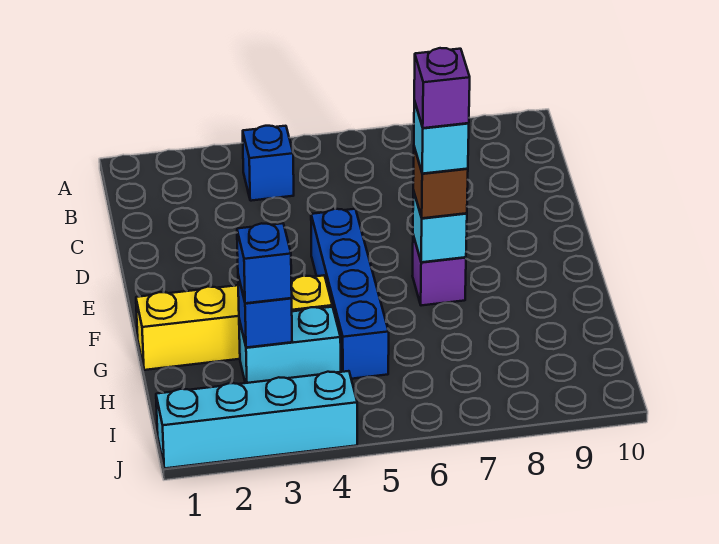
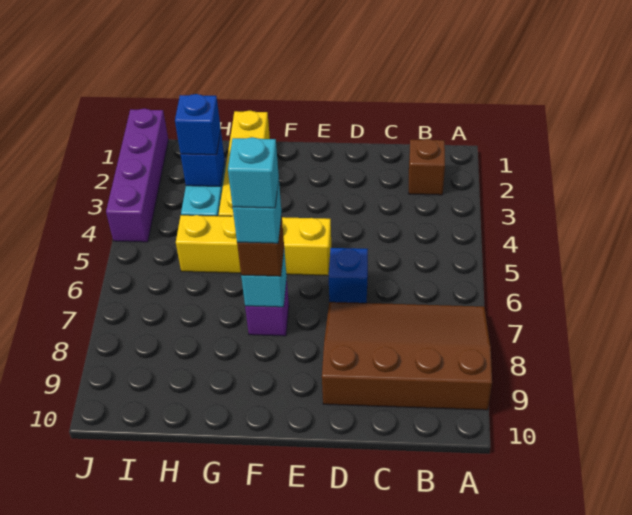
none -> brown slope A7:D9 level 1 top 9
none -> brown brick B2 level 1
blue brick B4 level 1 -> blue brick D6 level 1
blue brick E5:H5 level 1 -> yellow brick E5:H5 level 1
purple brick F7 level 5 -> cyan brick F7 level 5
cyan brick J1:J4 level 1 -> purple brick J1:J4 level 1

